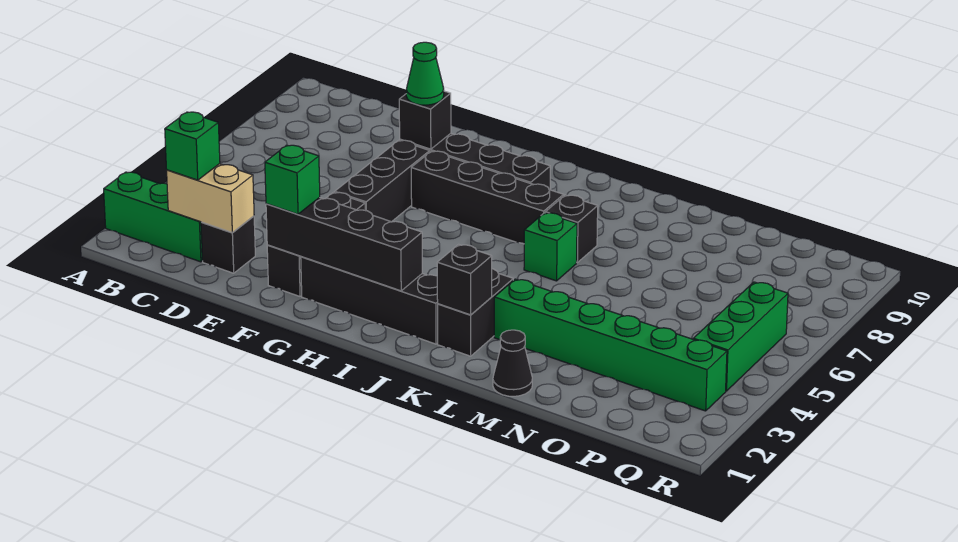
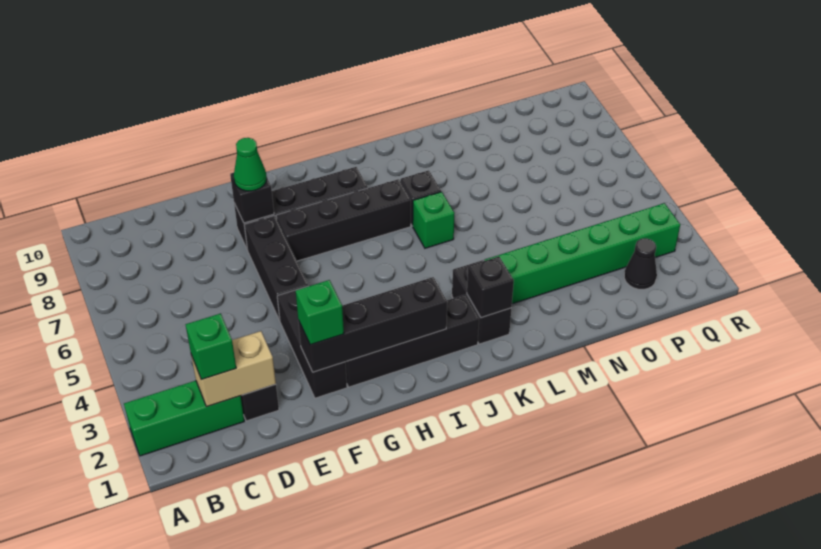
black cone M1 level 1 -> black cone P2 level 1
green brick Q4:Q6 level 1 -> none

